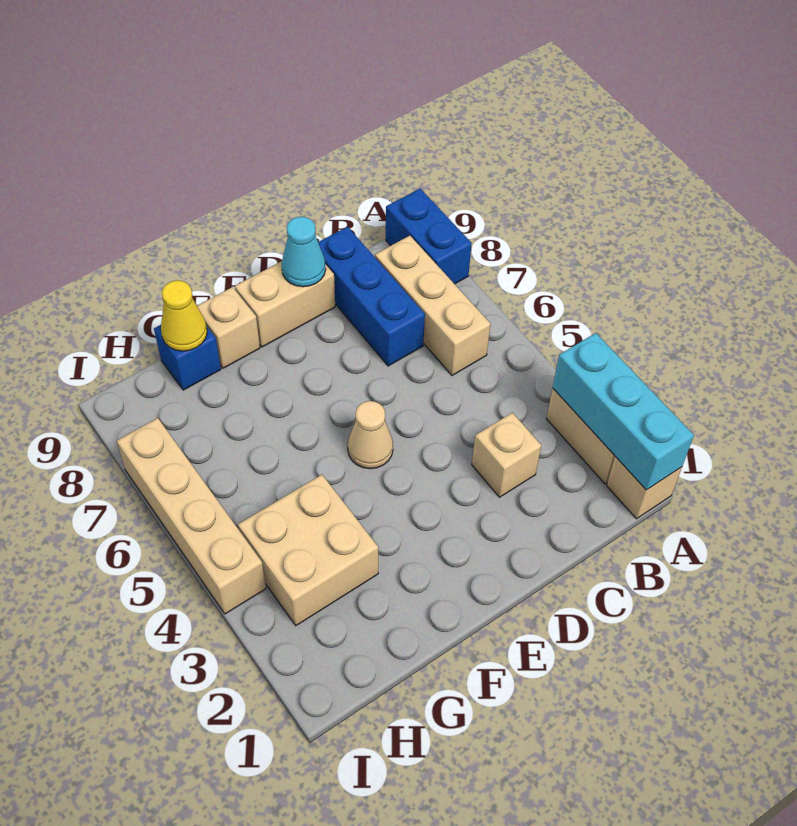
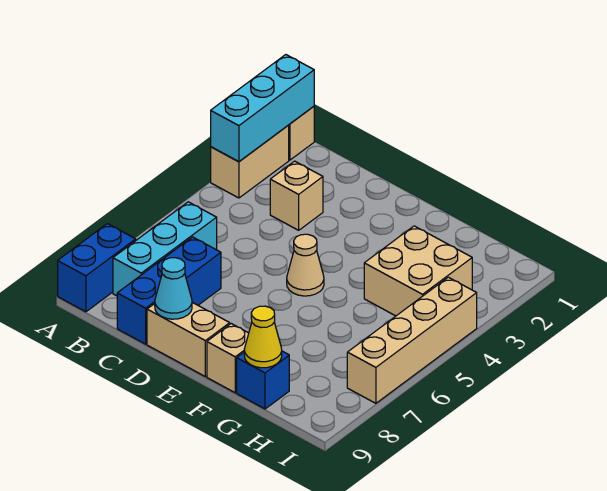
tan brick B6:B8 level 1 -> cyan brick B6:B8 level 1

